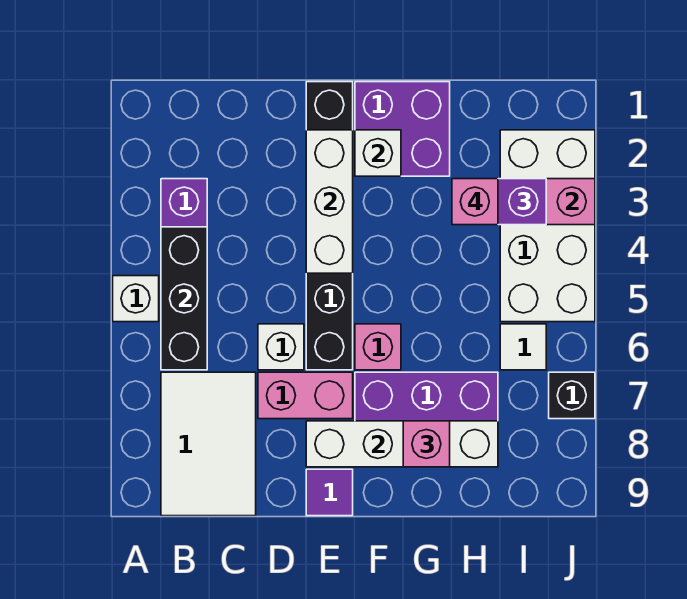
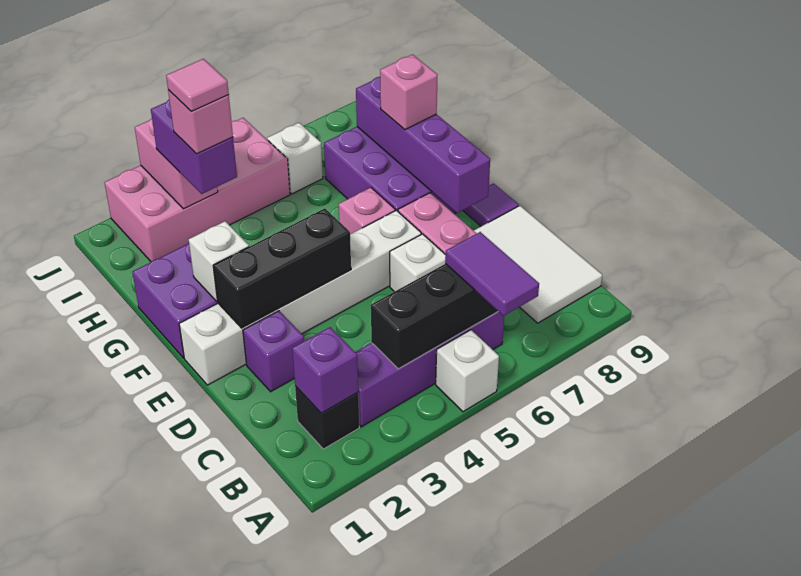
none -> purple tile A6:B6 level 3
none -> purple brick B2 level 2
white tile B7:C9 level 1 -> white tile B8:D9 level 1
none -> purple brick D2 level 1
black brick E1:E6 level 1 -> white brick E1:E6 level 1
white brick E2:E4 level 2 -> black brick E2:E4 level 2
white brick E8:H8 level 2 -> purple brick E8:H8 level 2
none -> pink tile H3 level 5
white brick I2:J5 level 1 -> pink brick I2:J5 level 1
white tile I6 level 1 -> white brick I6 level 1
black brick J7 level 1 -> black brick B2 level 1

